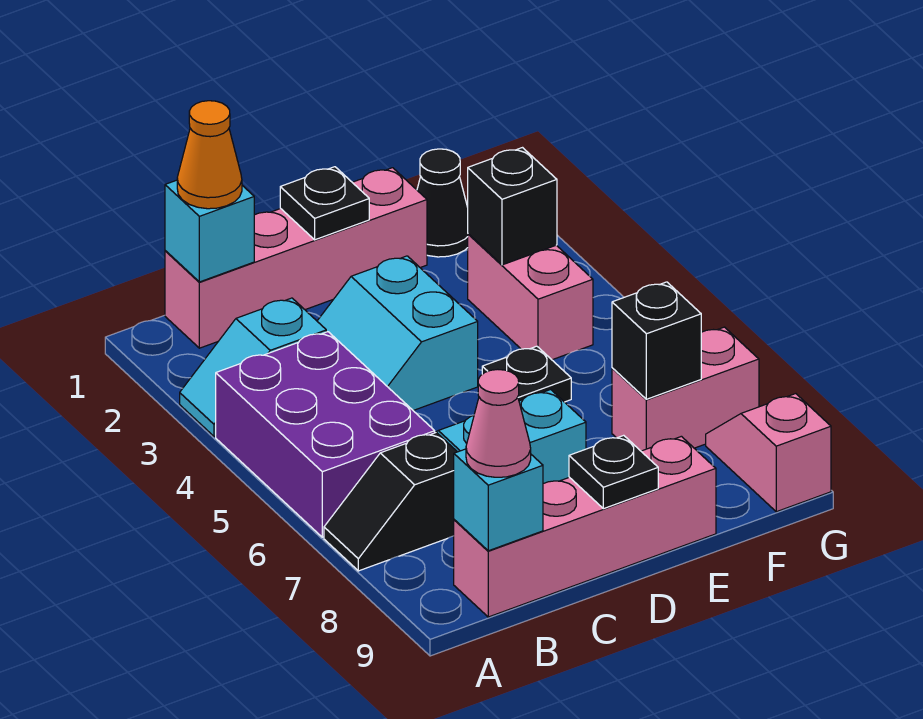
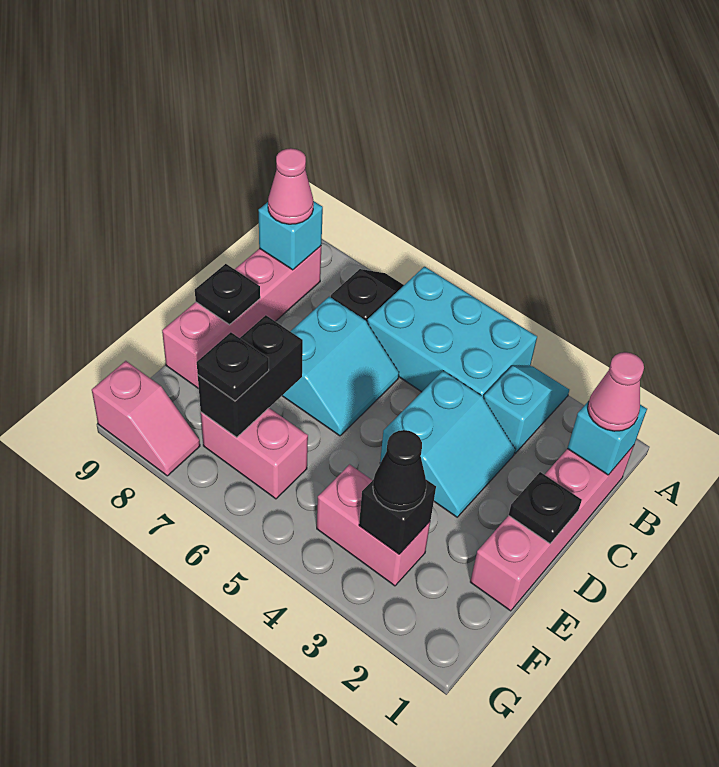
purple brick A4:B6 level 1 -> cyan brick A4:B6 level 1
orange cone B1 level 3 -> pink cone B1 level 3
cyan slope C3:D4 level 1 top D -> cyan slope C3:D4 level 1 top 4
black plate E5 level 1 -> black plate F7 level 3
black cone F1 level 1 -> black cone F3 level 3
pink brick F7:G7 level 1 -> pink brick F6:F7 level 1
black brick F7 level 2 -> black brick E7:F7 level 2

